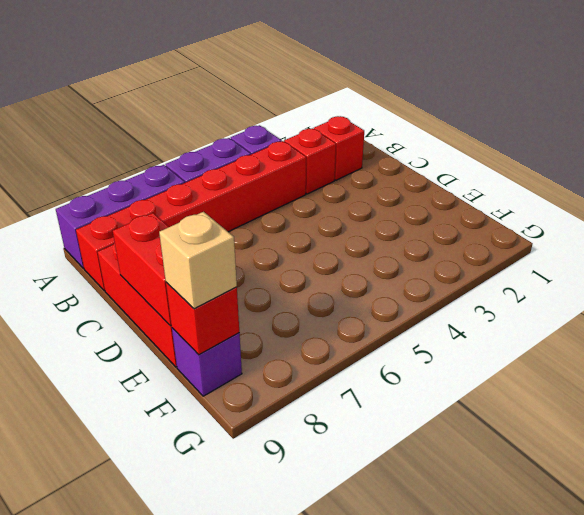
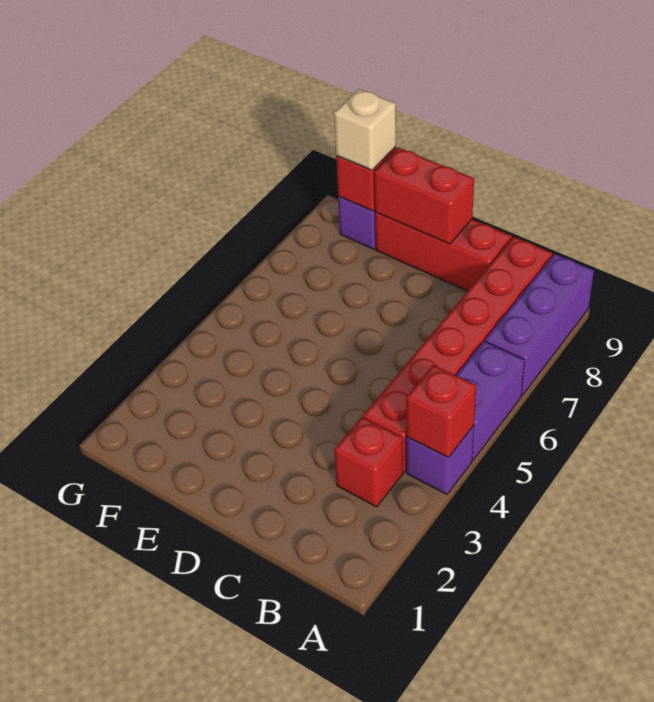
red brick B2 level 1 -> red brick A4 level 2

